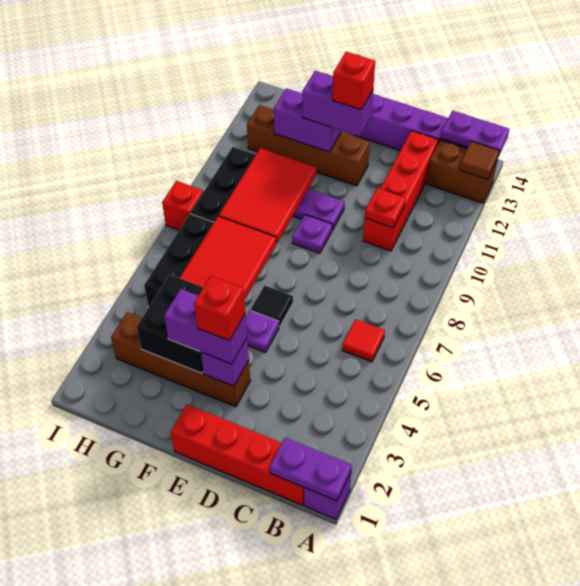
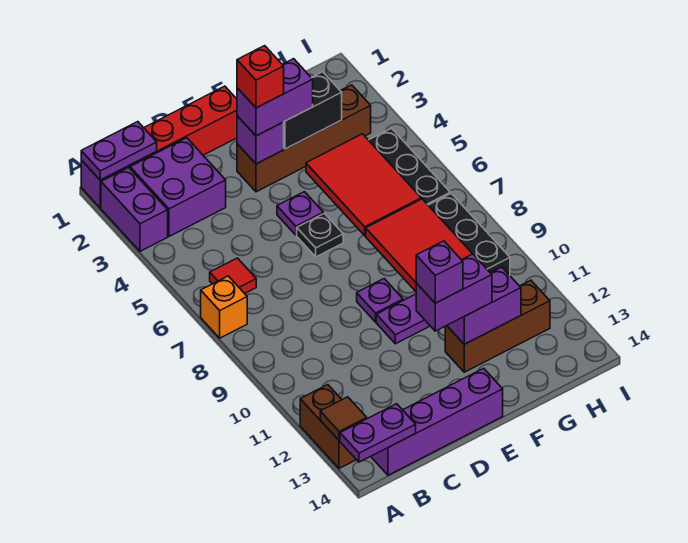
none -> purple brick A2:A3 level 1
none -> orange brick A7 level 1
brown brick A13:B13 level 1 -> brown brick A12:A13 level 1
none -> purple brick B2:C3 level 1
red brick C10:C13 level 1 -> none
red plate C10 level 2 -> none
black tile E6 level 1 -> black plate E6 level 1
brown brick E12:H12 level 1 -> brown brick F12:H12 level 1
red brick E12 level 4 -> purple brick E12 level 4
black brick F3:G4 level 2 -> black brick F3:G3 level 2
red brick I8 level 1 -> none

